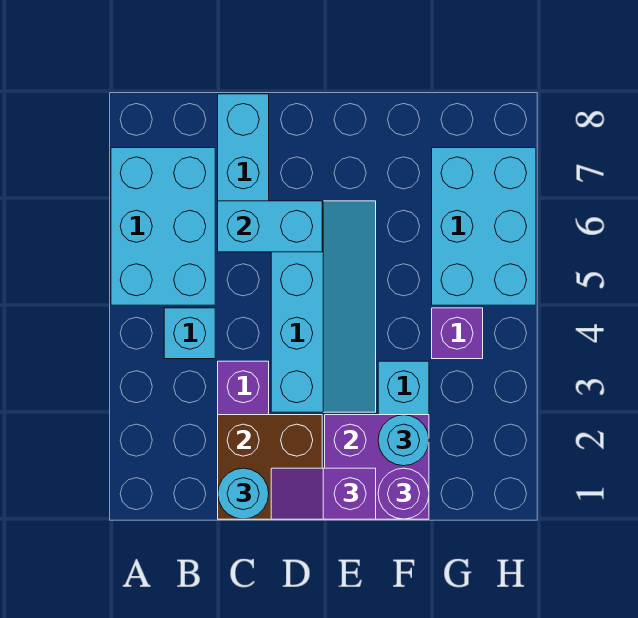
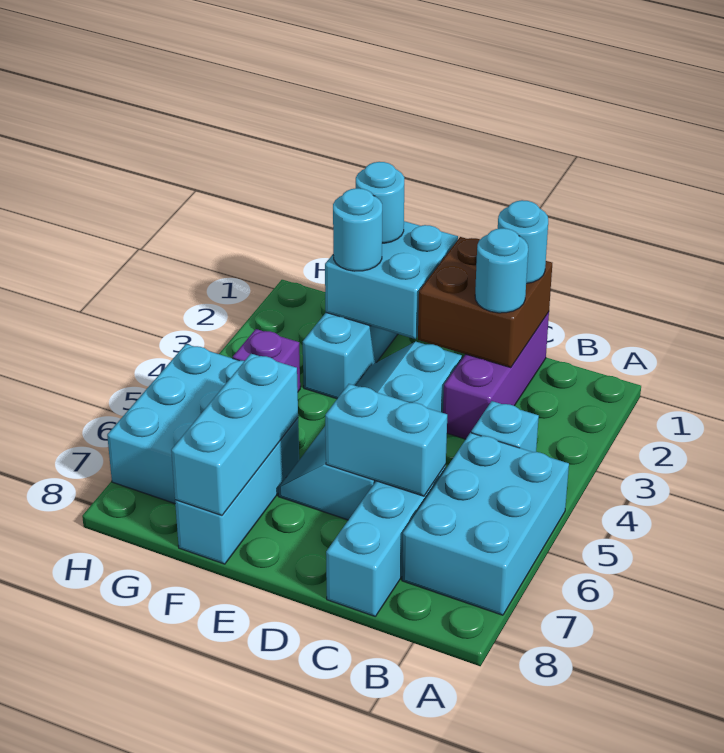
none -> cyan round brick C2 level 3
purple slope D1:E1 level 3 top E -> none
purple brick E1:F2 level 2 -> cyan brick E1:F2 level 2
purple round brick F1 level 3 -> cyan round brick F1 level 3
none -> cyan brick F6:F8 level 1
none -> cyan brick F6:F8 level 2

